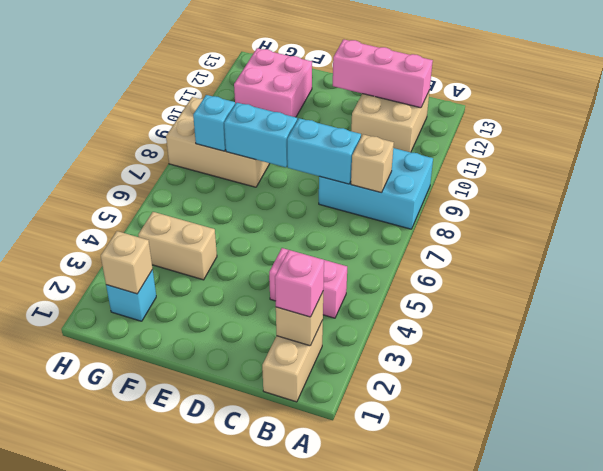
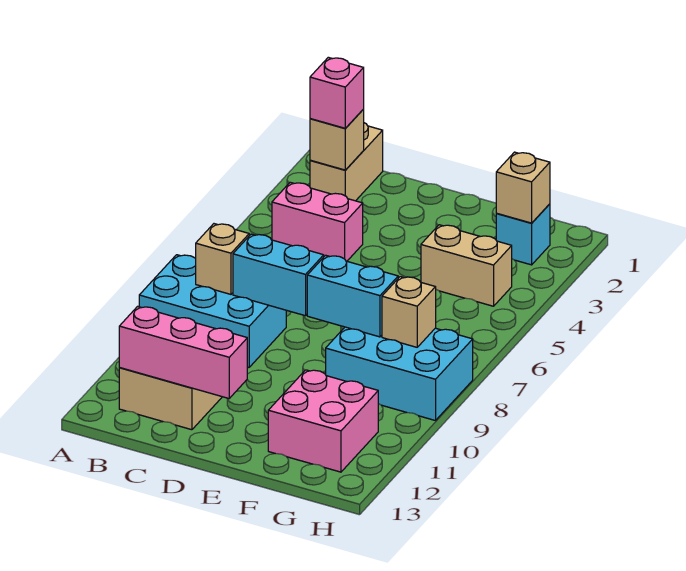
tan brick F8:H9 level 1 -> cyan brick F8:H9 level 1
cyan brick G8 level 2 -> tan brick G8 level 2

